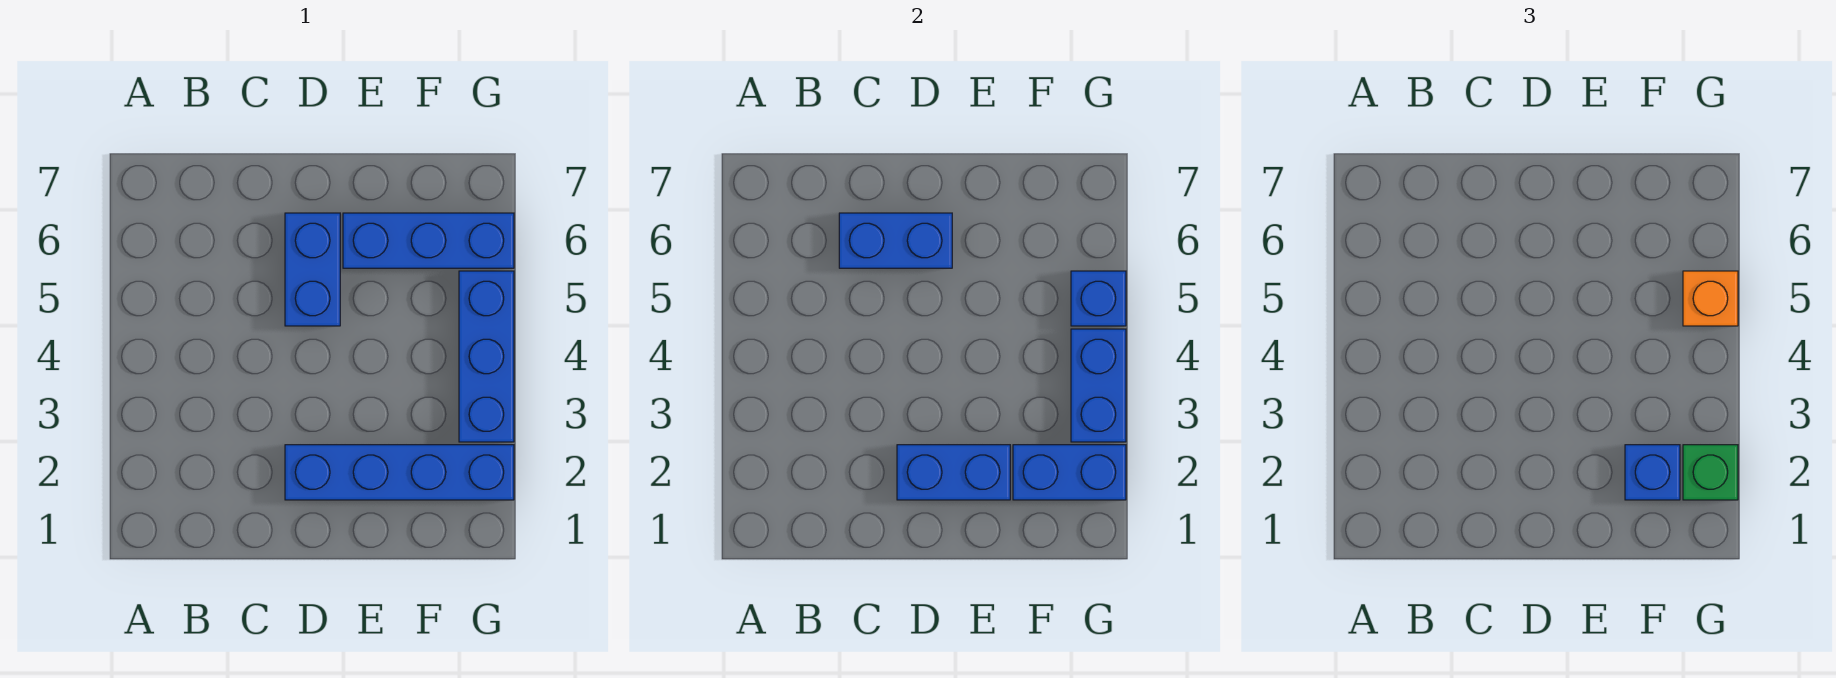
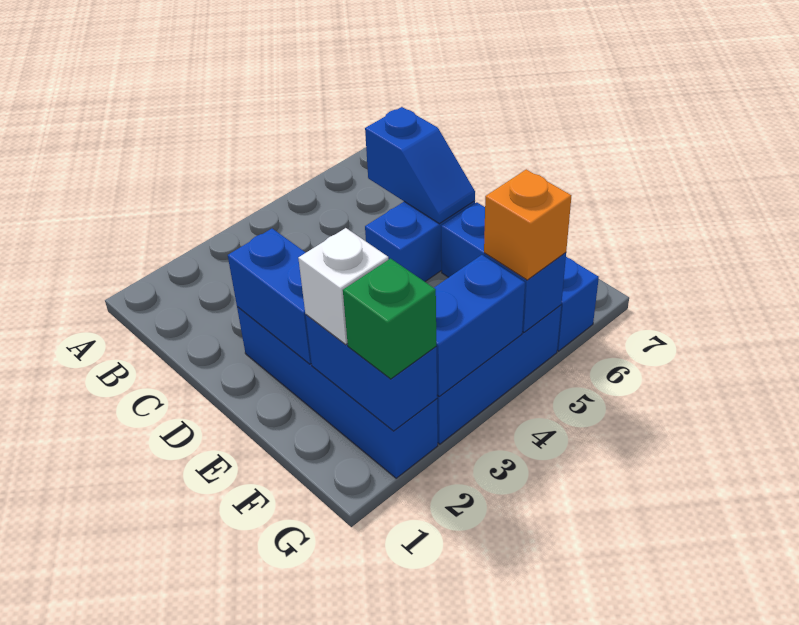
blue brick C6:D6 level 2 -> blue slope C6:D6 level 2 top C
blue brick F2 level 3 -> white brick F2 level 3

